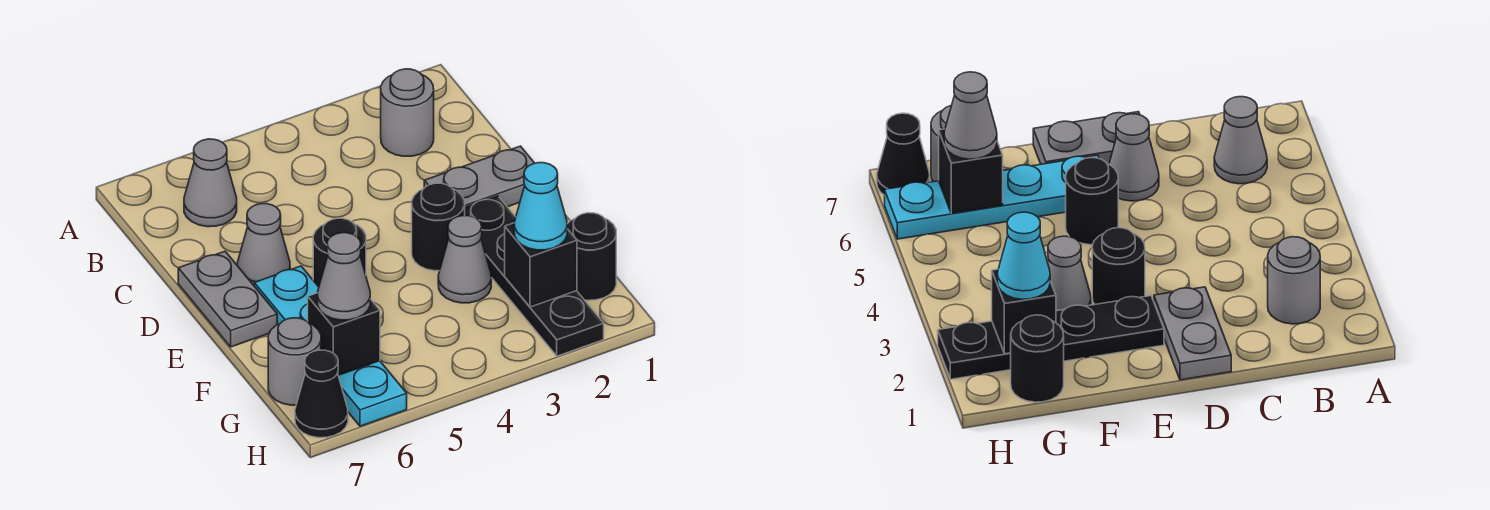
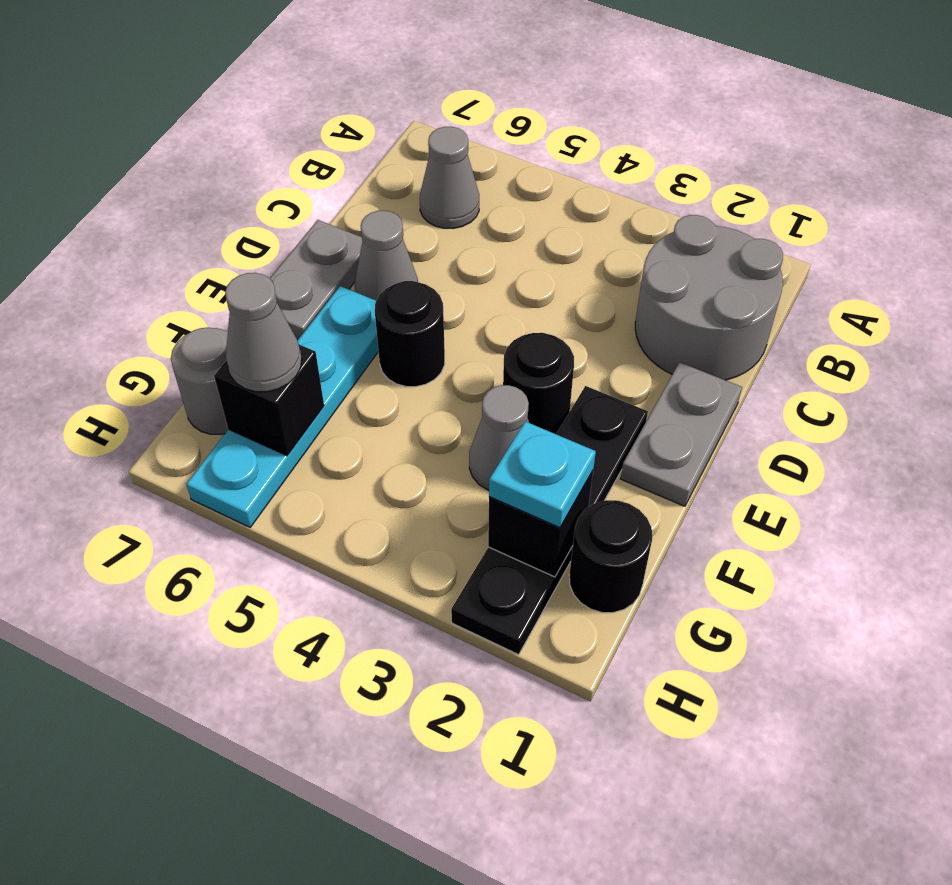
grey round brick B2 level 1 -> grey round brick B1:C2 level 1
grey plate D1:D2 level 1 -> grey plate D1:E1 level 1
cyan cone G2 level 3 -> cyan plate G2 level 3
black cone H7 level 1 -> none

